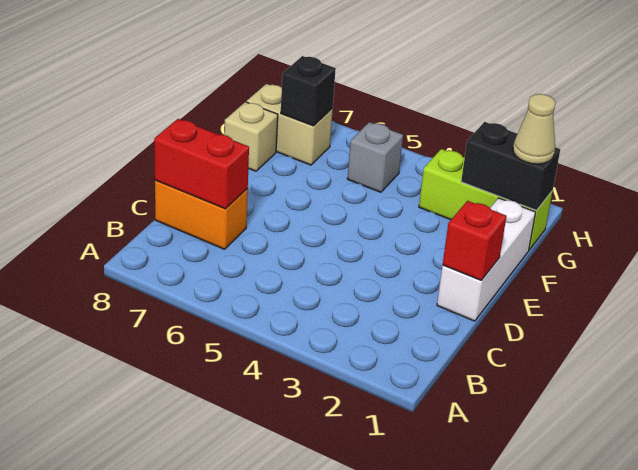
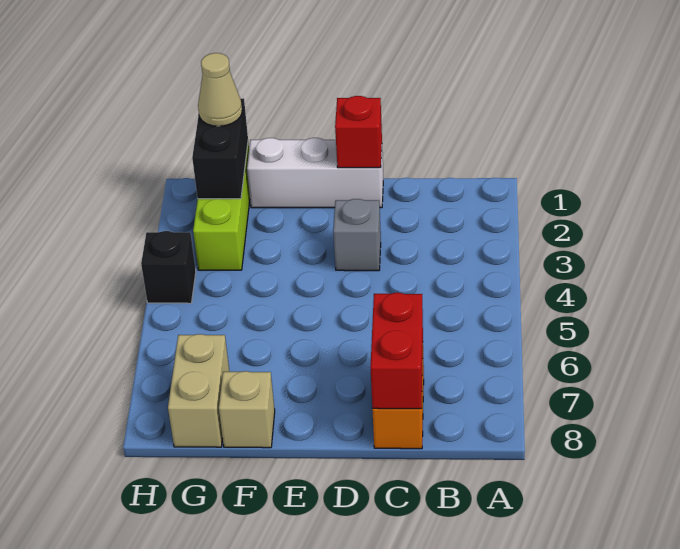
grey brick G5 level 1 -> grey brick D3 level 1
black brick G7 level 2 -> black brick H4 level 1

